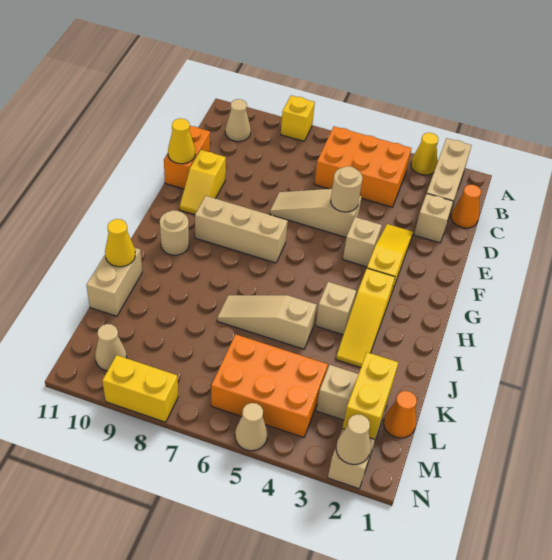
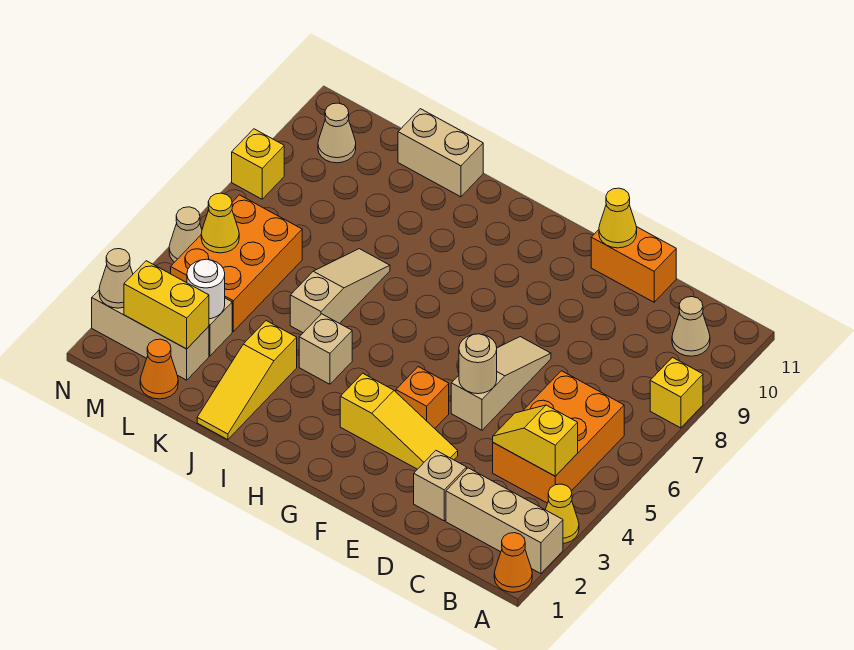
orange cone C1 level 1 -> orange cone A1 level 1
yellow slope E10:F10 level 1 top E -> yellow slope B4:C4 level 2 top B
tan brick F4 level 1 -> orange brick F4 level 1
tan brick G7:G9 level 1 -> none
yellow slope H3:J3 level 1 top H -> yellow slope J1:J3 level 1 top 3
tan round brick H10 level 1 -> none
yellow cone J11 level 2 -> yellow cone M5 level 2
none -> white round brick L3 level 2
yellow brick N8:N9 level 1 -> yellow brick N8 level 1

